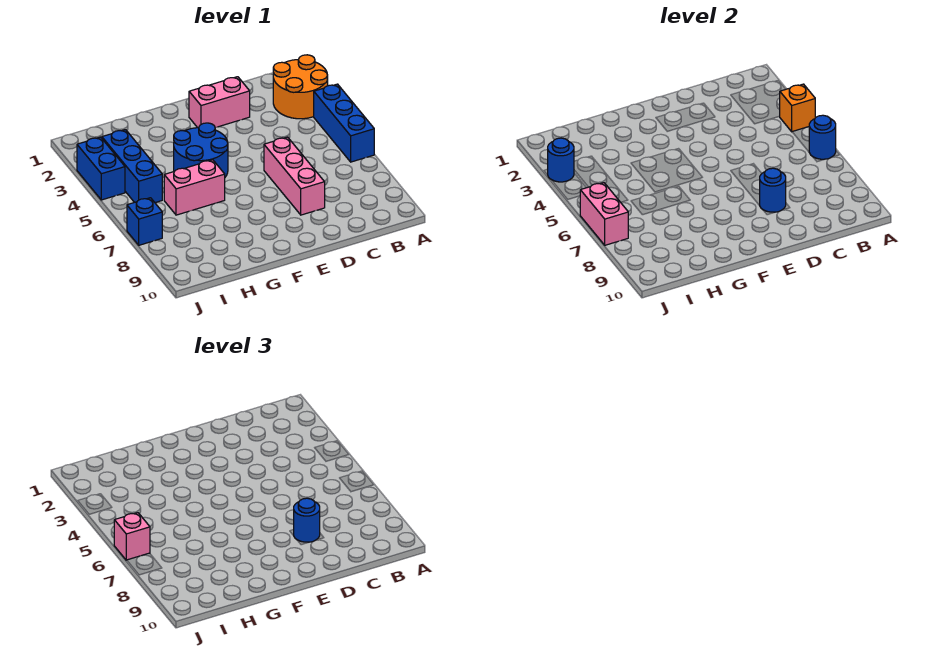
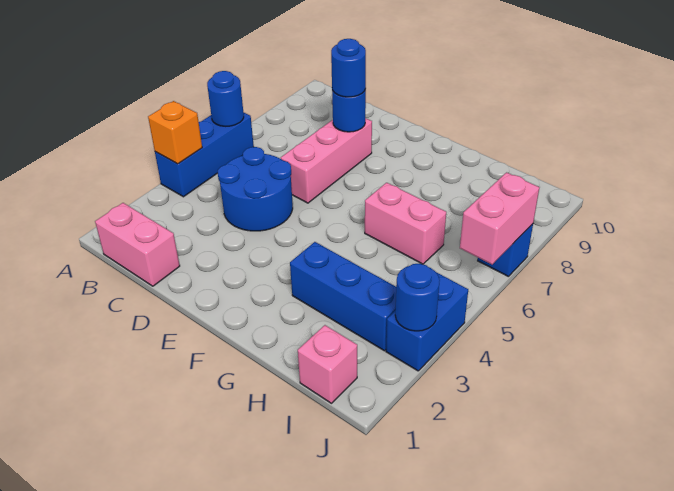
orange round brick A2:B3 level 1 -> none
pink brick D2:E2 level 1 -> pink brick B1:C1 level 1
blue round brick F4:G5 level 1 -> blue round brick C4:D5 level 1
blue brick I3:I5 level 1 -> blue brick G3:I3 level 1
pink brick J6 level 3 -> pink brick I1 level 1

